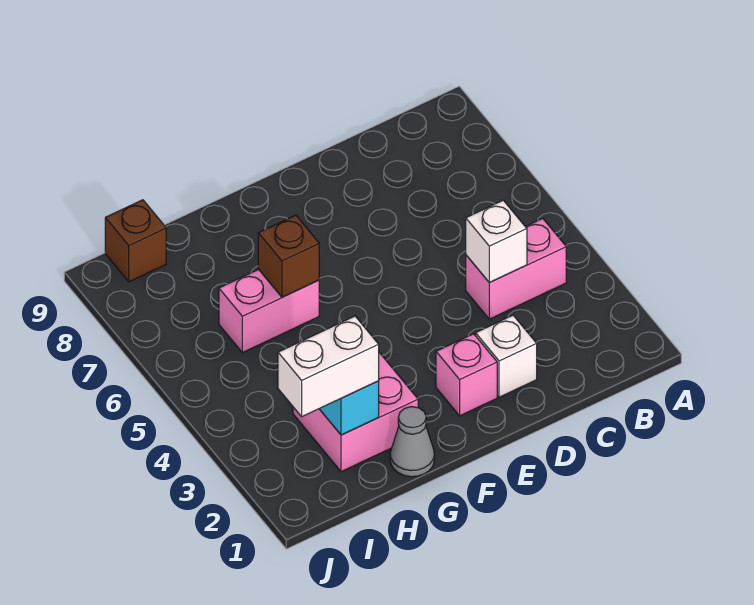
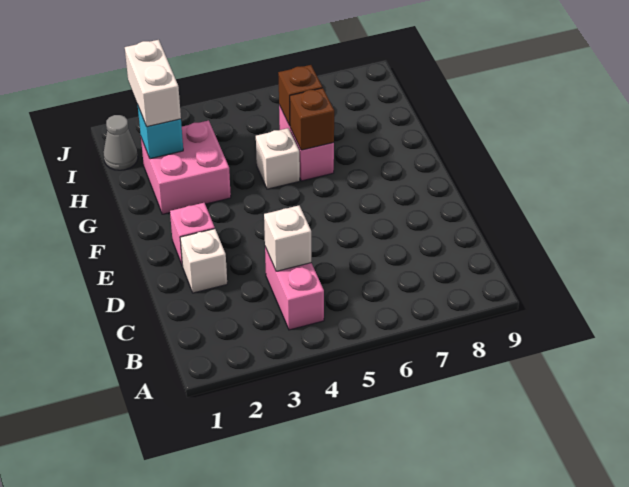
grey cone G1 level 1 -> grey cone I1 level 1
none -> white brick G5 level 1
brown brick I9 level 1 -> brown brick H6 level 2

